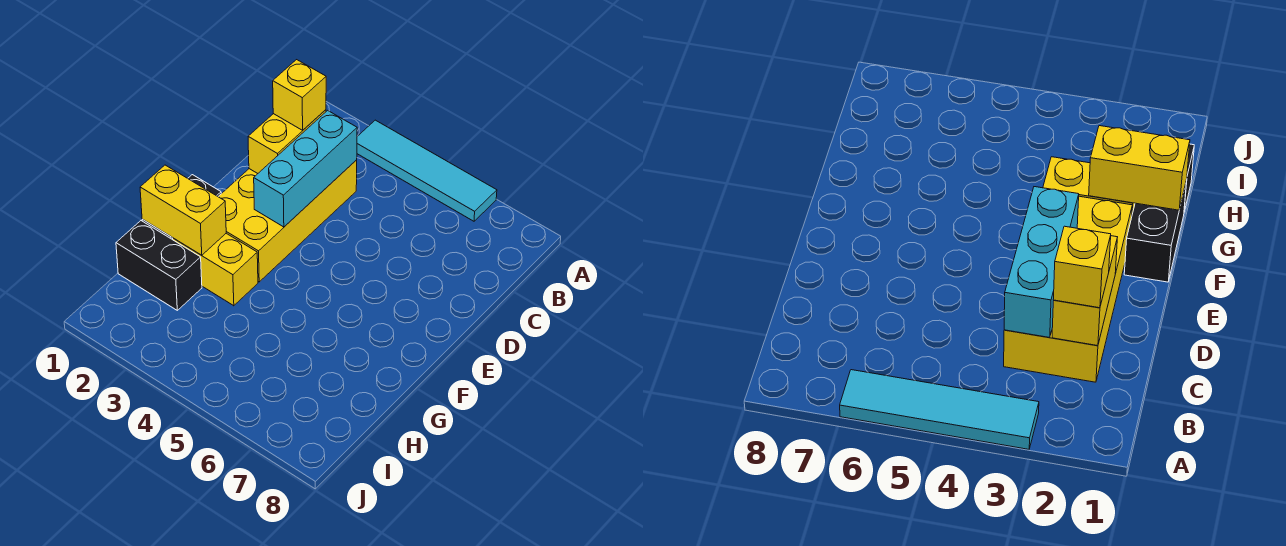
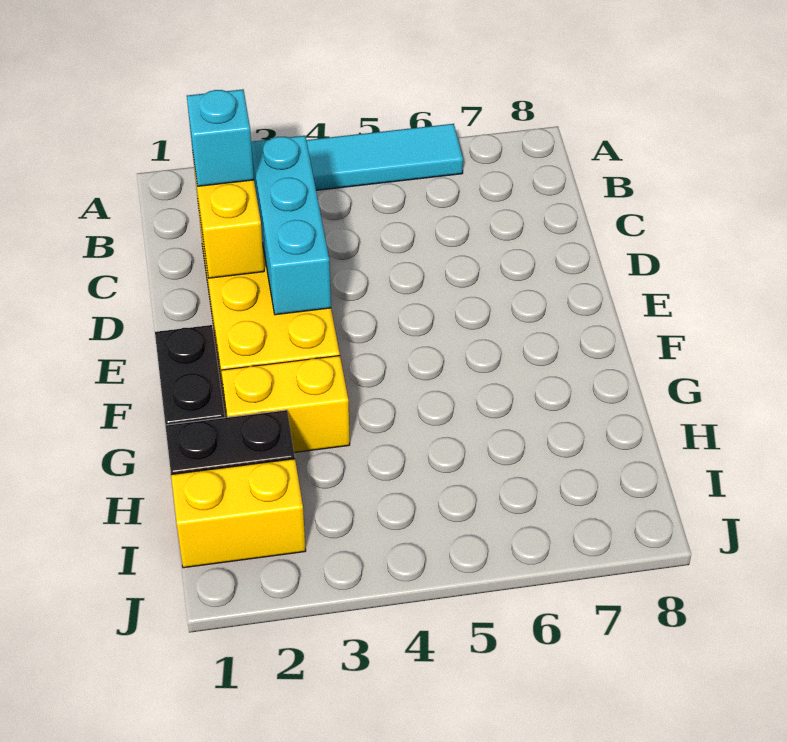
yellow brick C2 level 3 -> cyan brick C2 level 3
yellow brick G1:G2 level 2 -> yellow brick I1:I2 level 1

